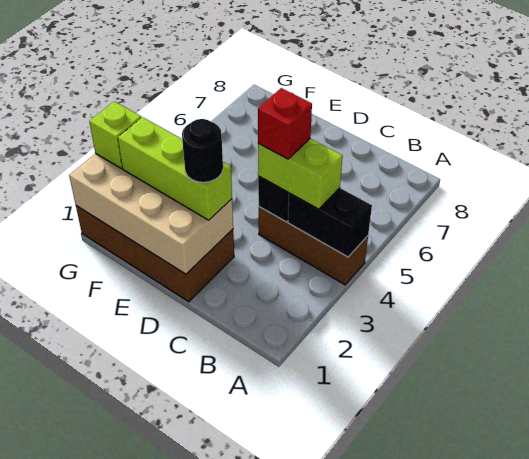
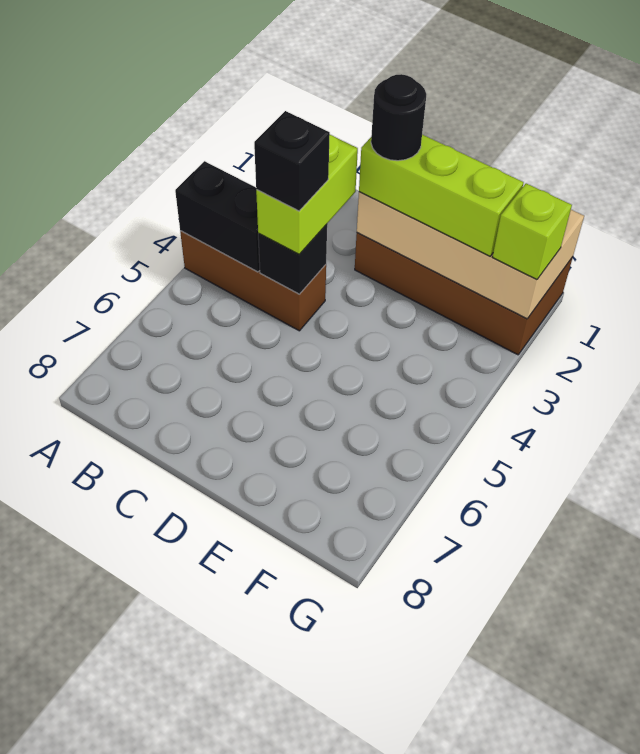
lime brick B4:C4 level 3 -> lime brick C3:C4 level 3
red brick C4 level 4 -> black brick C4 level 4

